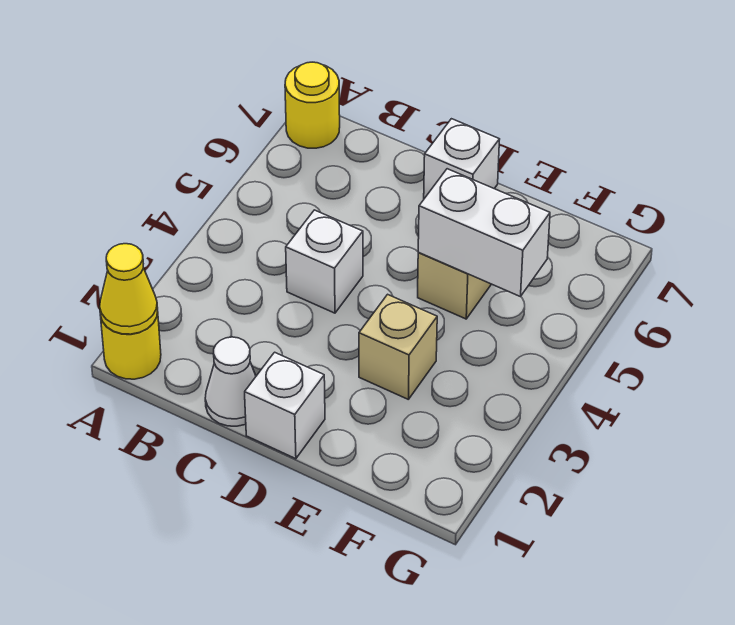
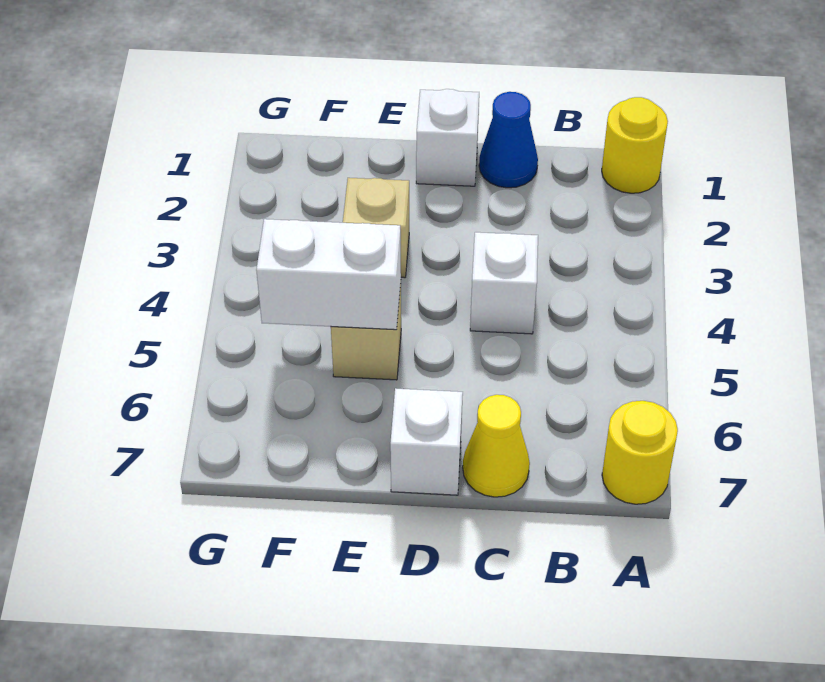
yellow cone A1 level 2 -> yellow cone C7 level 1
white cone C1 level 1 -> blue cone C1 level 1

